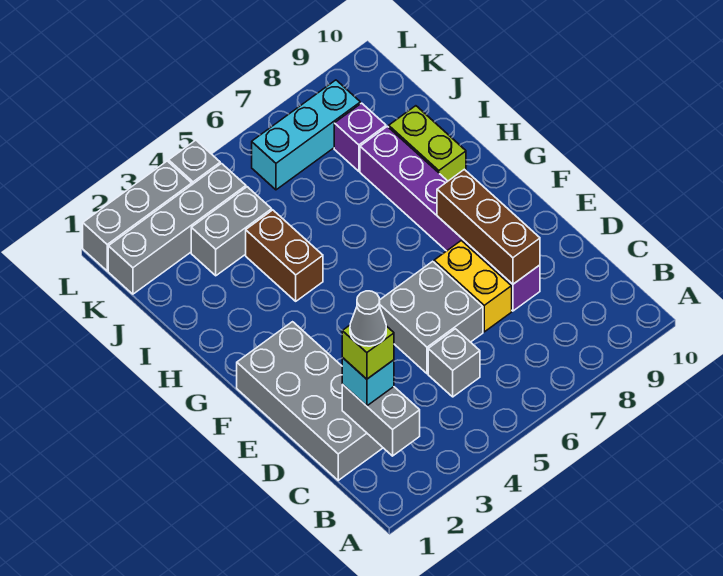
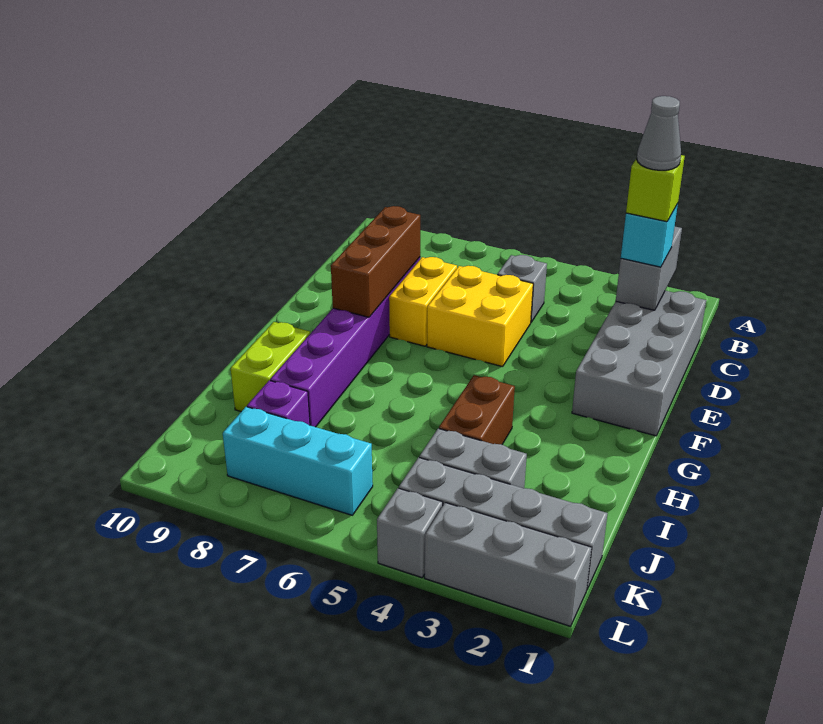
grey brick D5:E6 level 1 -> yellow brick D5:E6 level 1

